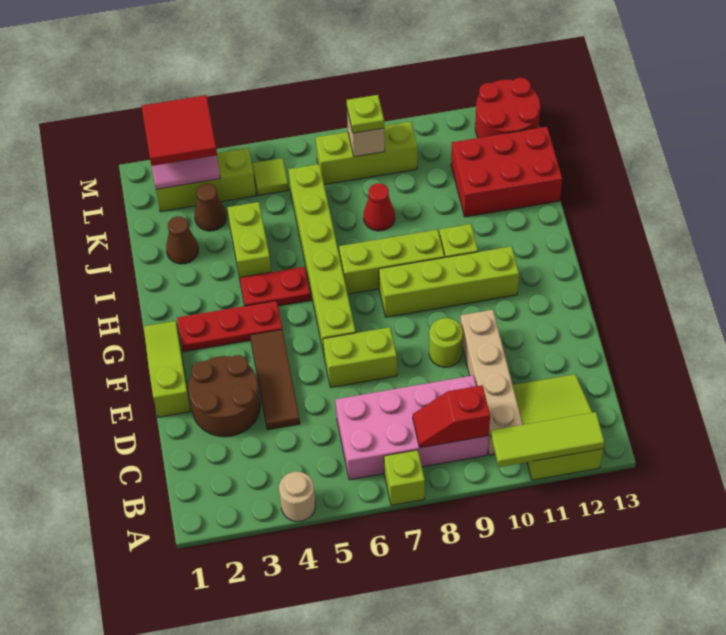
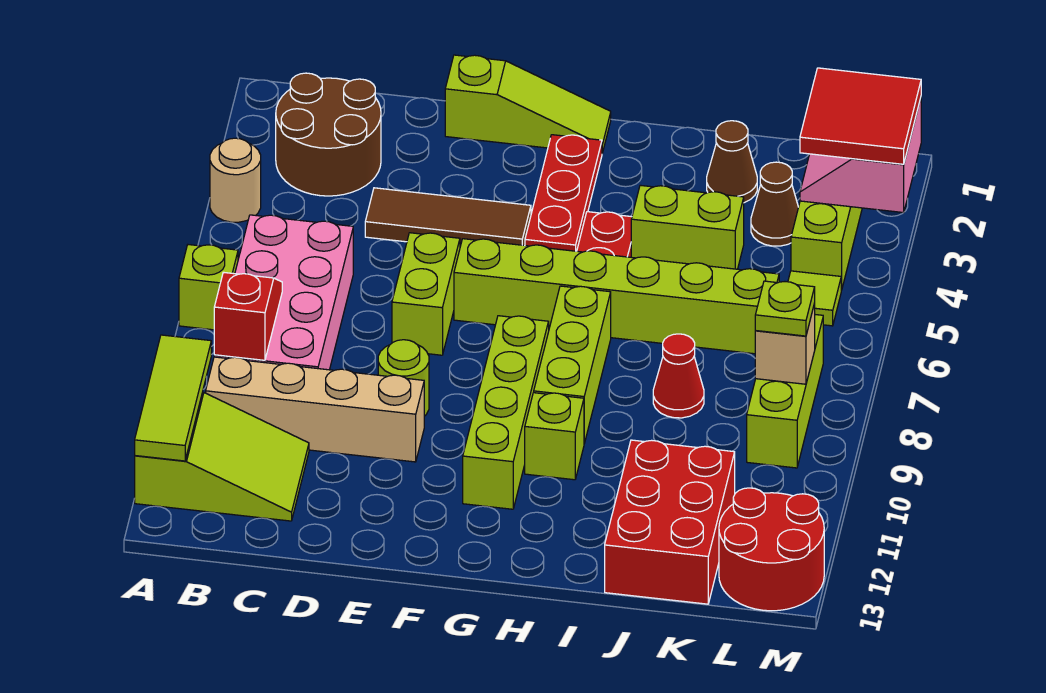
brown round brick D2:E3 level 1 -> brown round brick B2:C3 level 1

